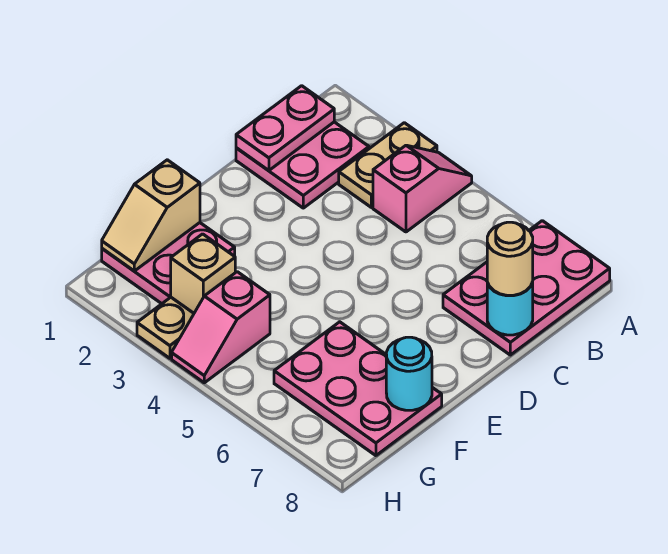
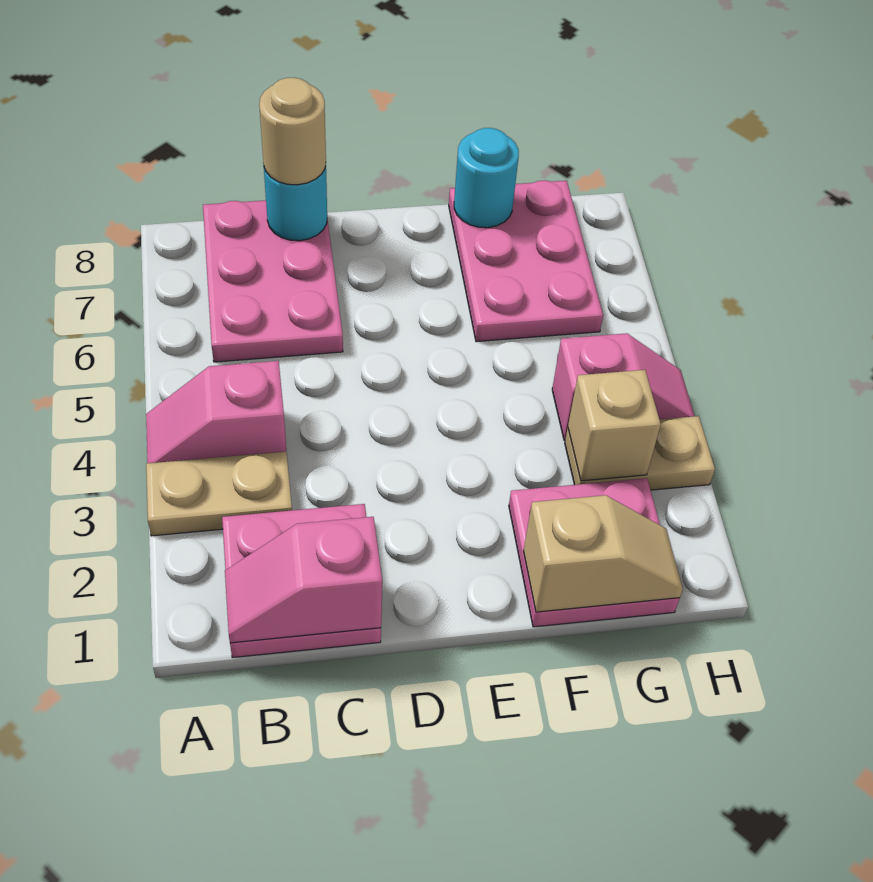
pink plate A7:C8 level 1 -> pink plate B6:C8 level 1
pink plate B1:C1 level 2 -> pink slope B1:C1 level 2 top C

